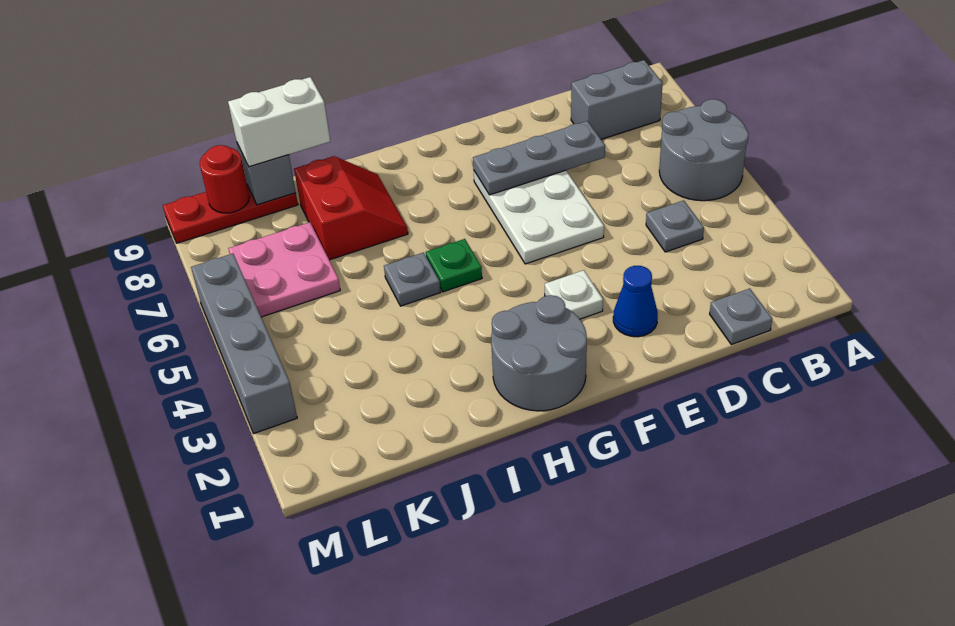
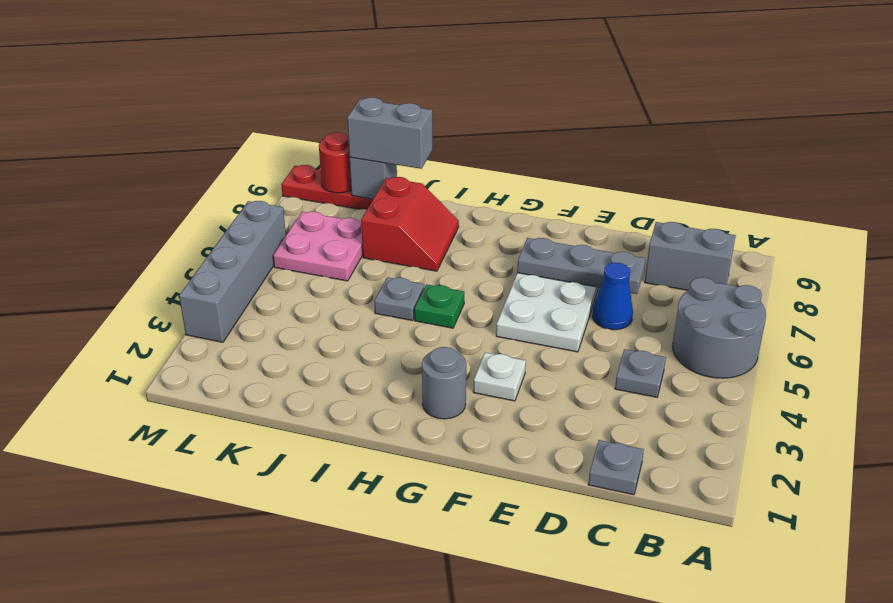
blue cone E2 level 1 -> blue cone D6 level 1
grey round brick G1:H2 level 1 -> grey round brick G2 level 1
white brick J9:K9 level 3 -> grey brick J9:K9 level 3

